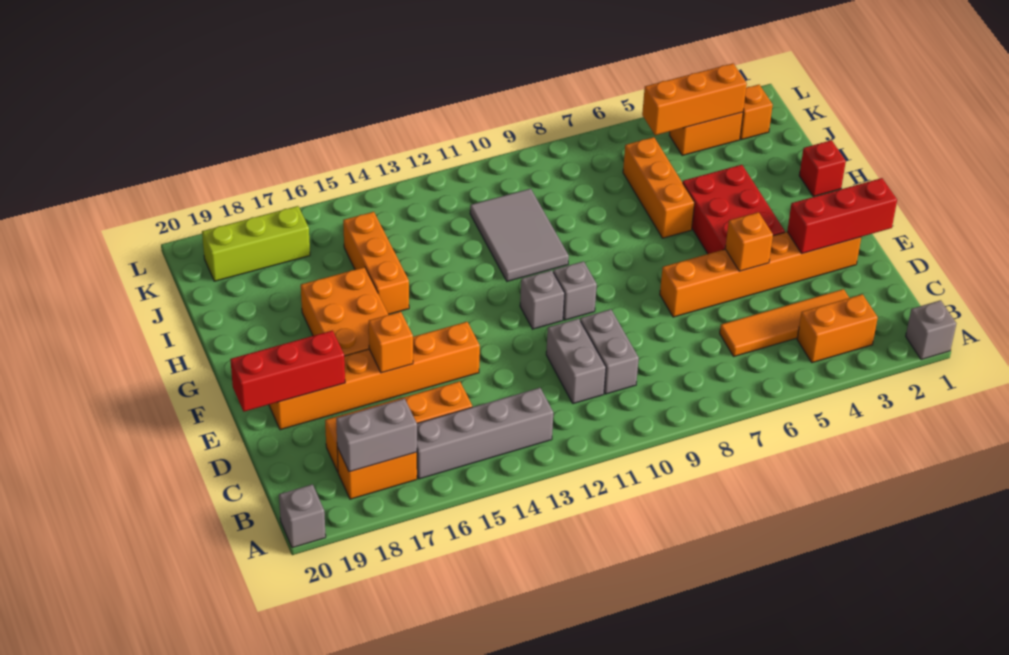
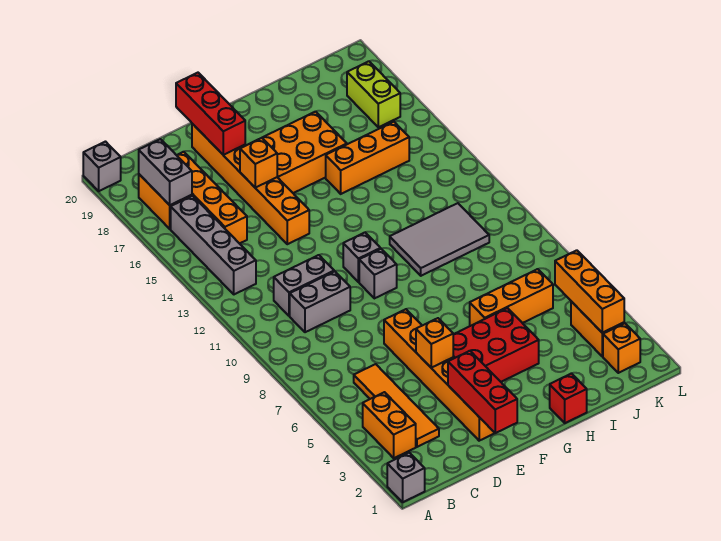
lime brick K17:K19 level 1 -> lime brick K17:K18 level 1

